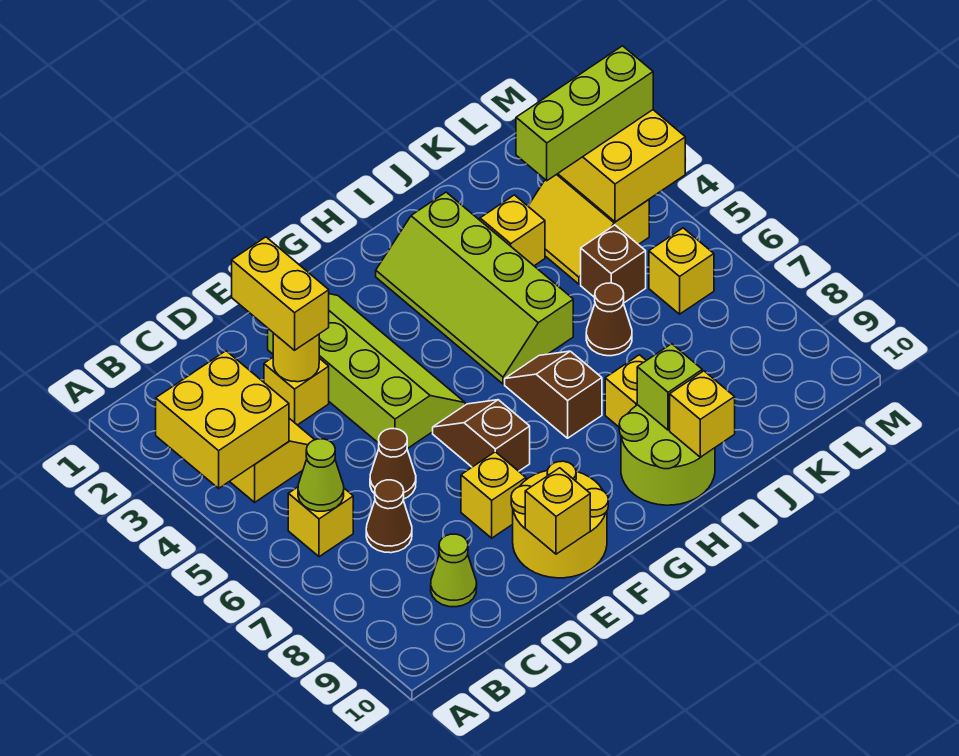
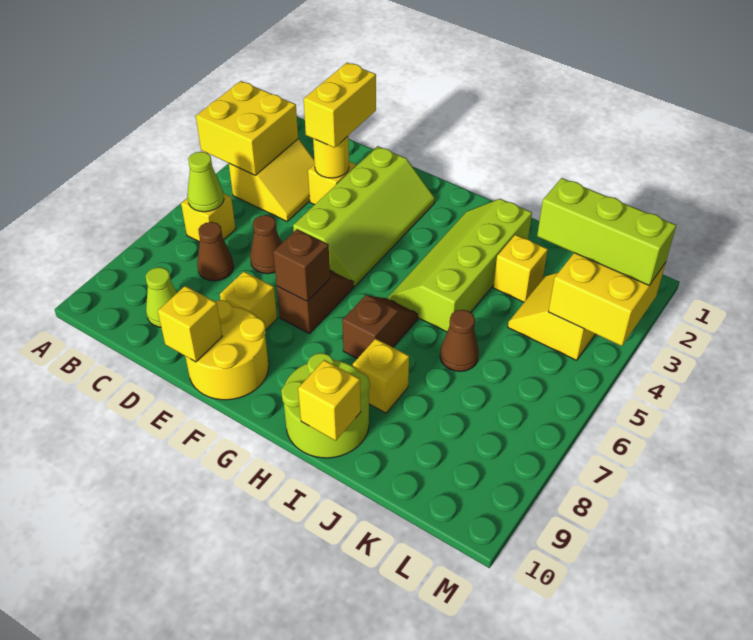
lime brick I9 level 2 -> none
brown brick K5 level 1 -> brown brick F7 level 2
yellow brick L6 level 1 -> none

